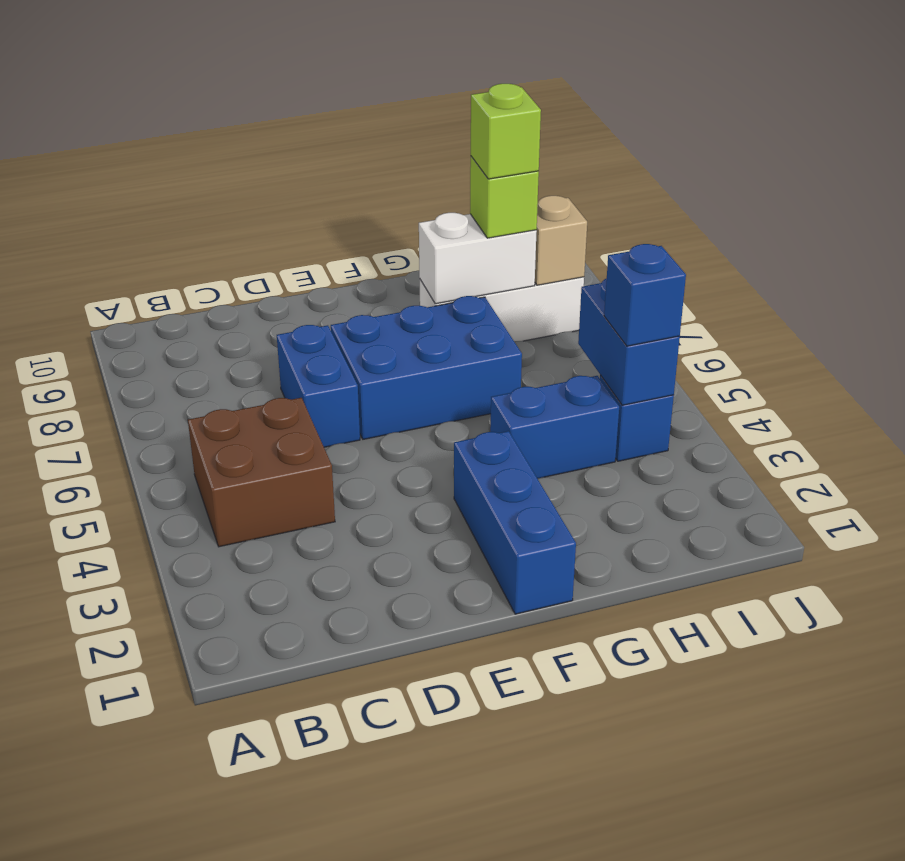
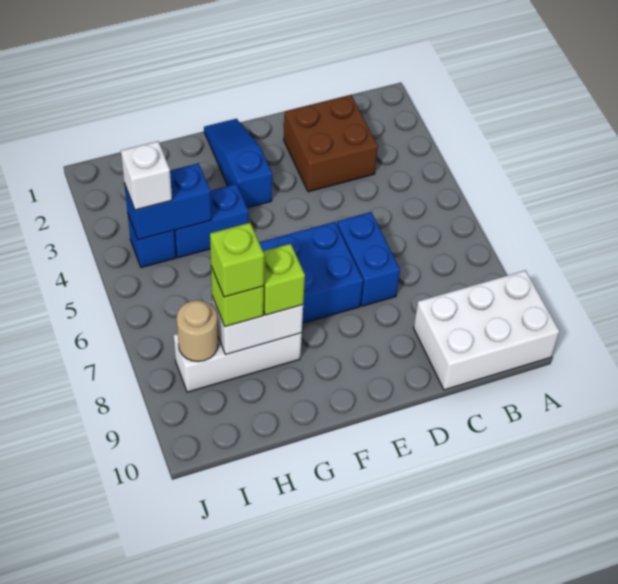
none -> white brick A9:C10 level 1
brown brick B4:C5 level 1 -> brown brick C2:D3 level 1
blue brick F1:F3 level 1 -> blue slope F1:F3 level 1 top 3
none -> lime brick G8 level 3
blue brick I4:I5 level 2 -> blue brick H4:I4 level 2
blue brick I4 level 3 -> white brick I4 level 3
tan brick I8 level 2 -> tan round brick I8 level 2

